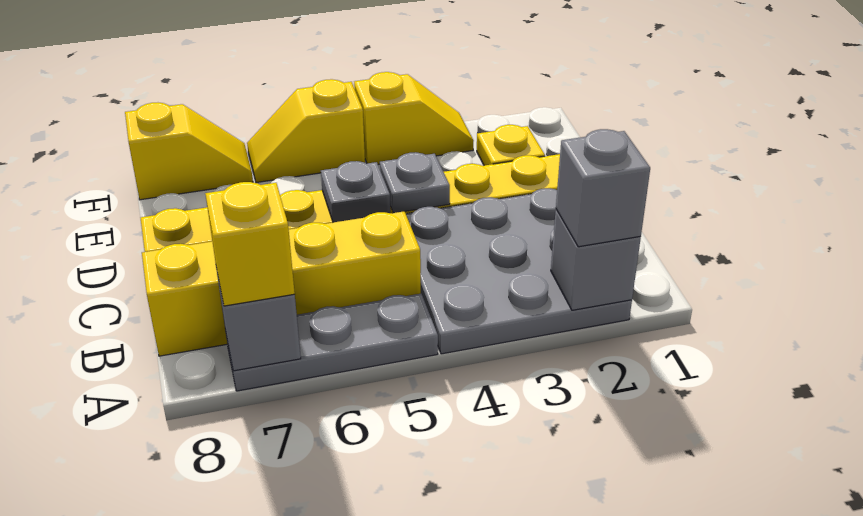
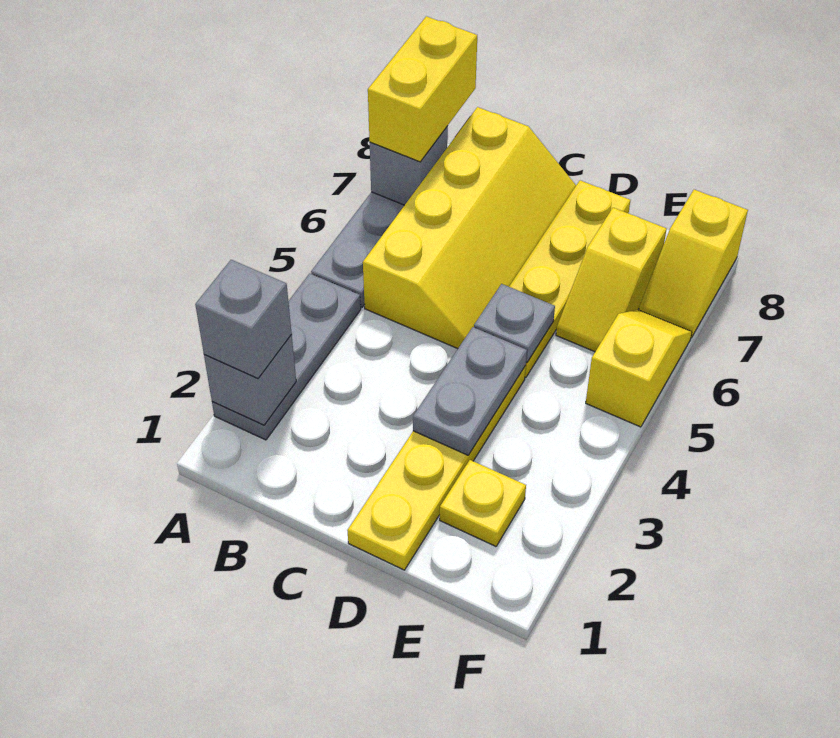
grey plate A2:C4 level 1 -> grey plate A2:A4 level 1
yellow brick A7 level 3 -> yellow brick A7:A8 level 3
grey plate D4 level 2 -> grey plate D3:D4 level 2
yellow slope F3:F4 level 1 top 4 -> yellow slope E6:E7 level 1 top 7

